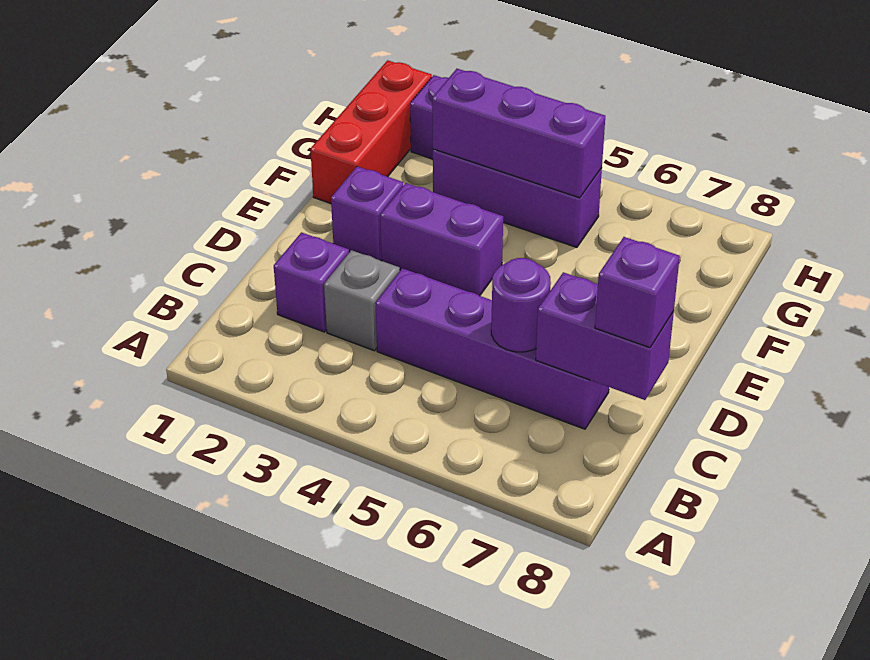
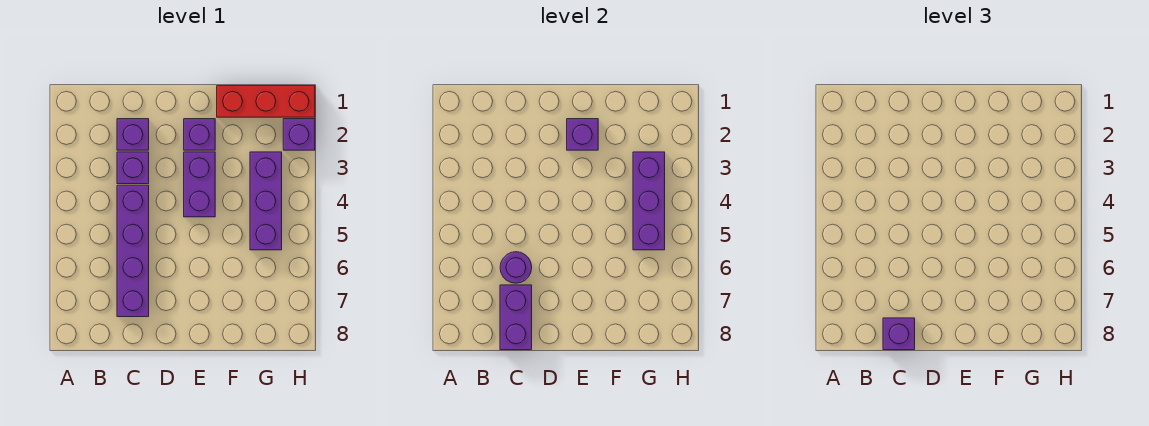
grey brick C3 level 1 -> purple brick C3 level 1
none -> purple brick E2 level 2

